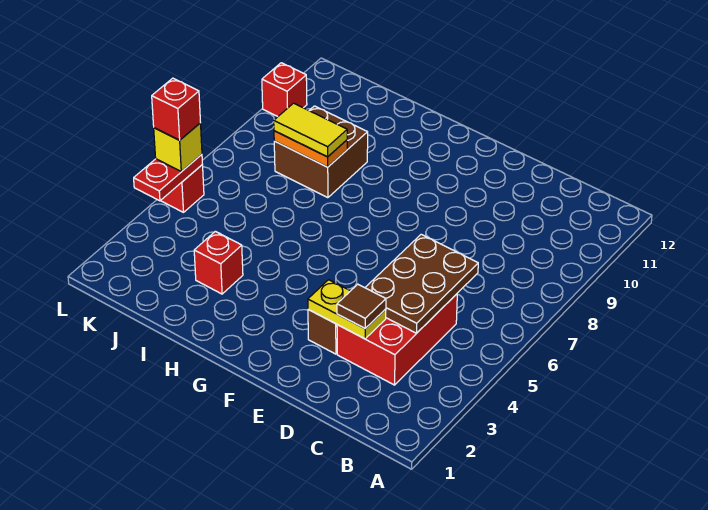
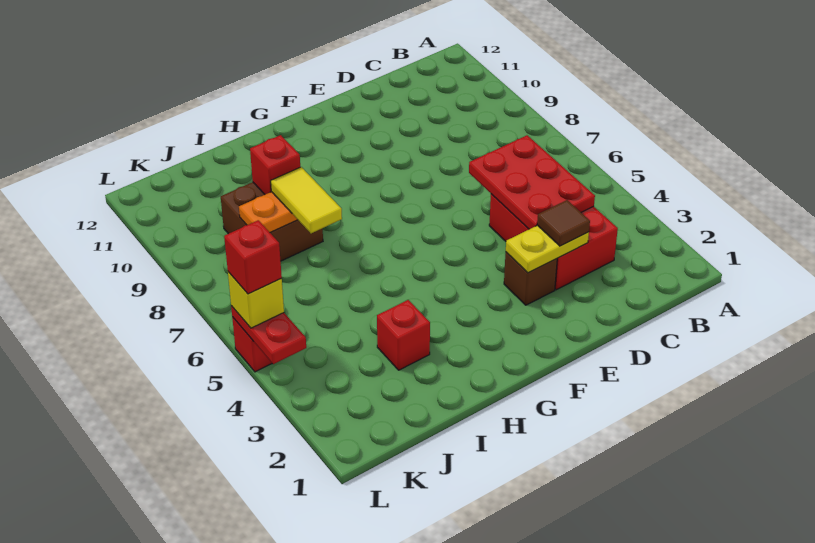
brown plate C4:D6 level 2 -> red plate C4:D6 level 2
yellow tile I8:J8 level 3 -> yellow tile I7:I8 level 3
red brick L10 level 1 -> red brick I9 level 2

